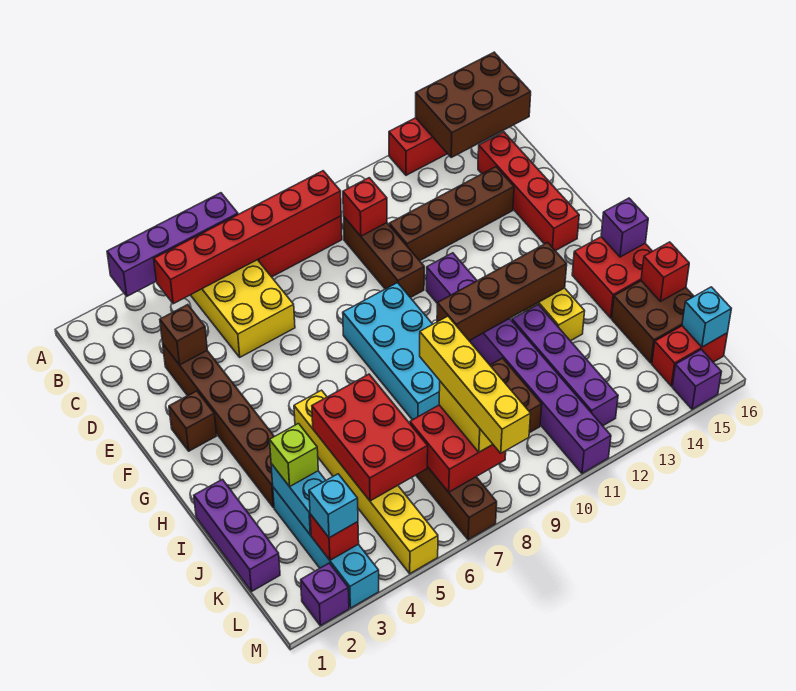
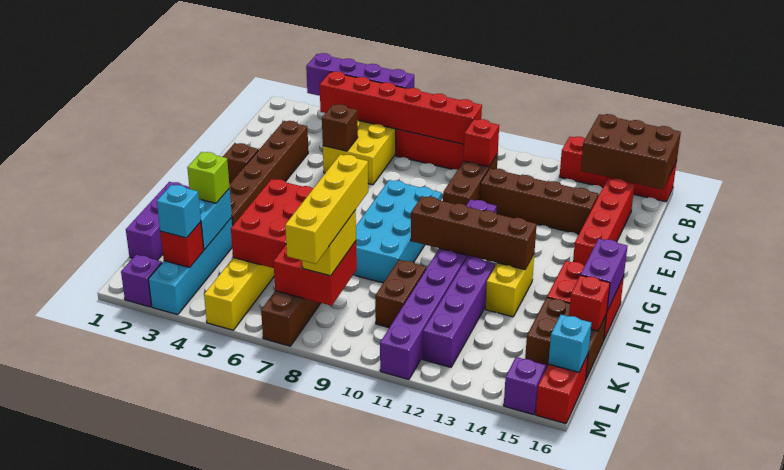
brown brick D3 level 2 -> brown brick D5 level 2
purple brick H16 level 2 -> purple brick H16:I16 level 2
red brick L15:L16 level 1 -> red brick L16:M16 level 1

